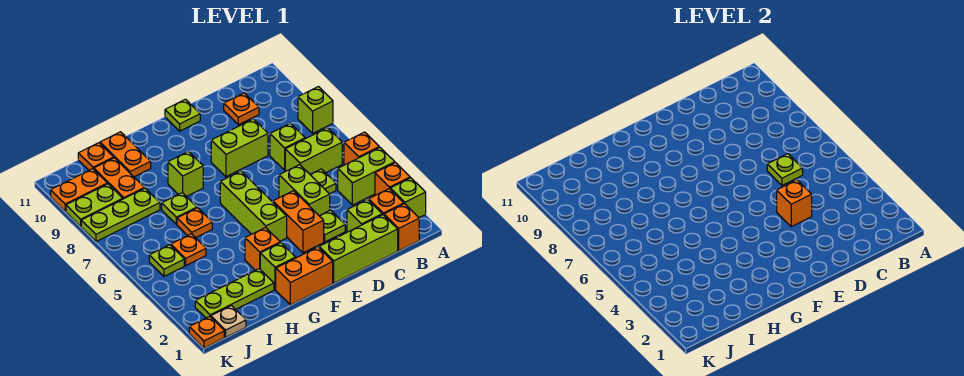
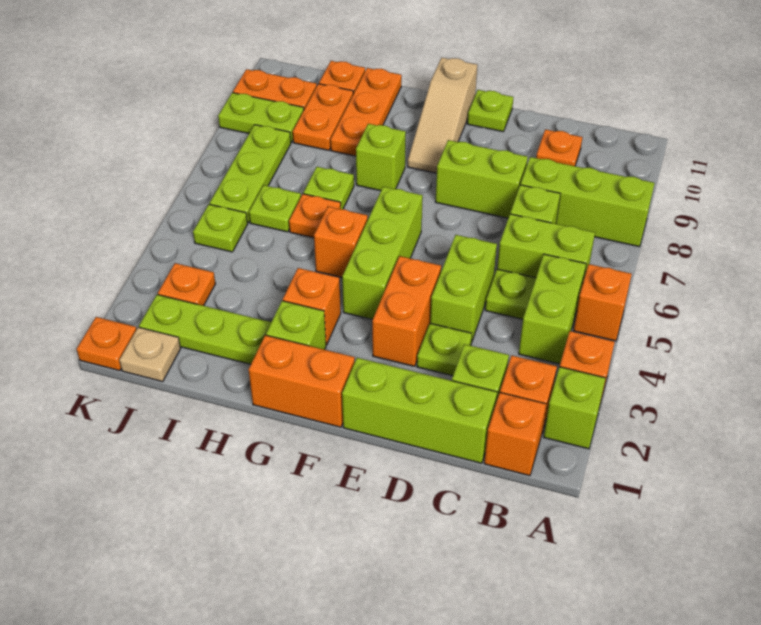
lime brick A4:B4 level 1 -> lime brick B4:B5 level 1
lime brick A8 level 1 -> lime brick A8:C8 level 1
lime plate C6 level 2 -> lime plate I6 level 1
orange brick D4 level 2 -> orange brick G5 level 1
none -> tan slope F9:F11 level 1 top 11
orange plate H10:H11 level 1 -> orange plate H9:H11 level 1
orange plate I5 level 1 -> orange plate J3 level 1
lime plate I8:K8 level 1 -> lime plate J6:J8 level 1

